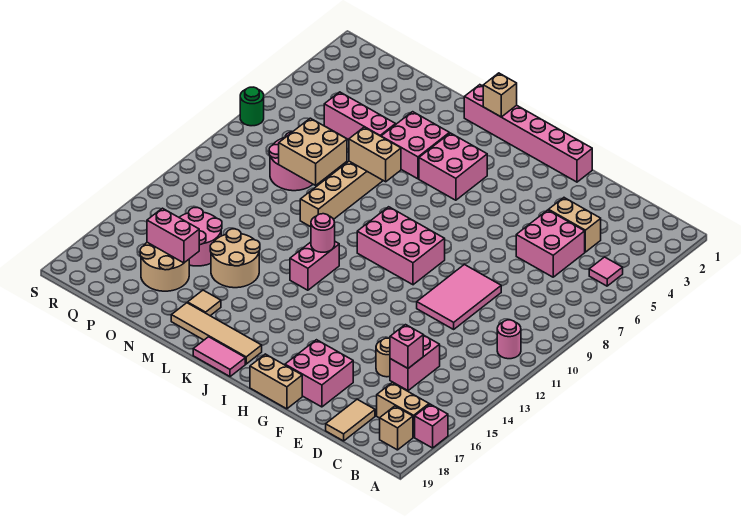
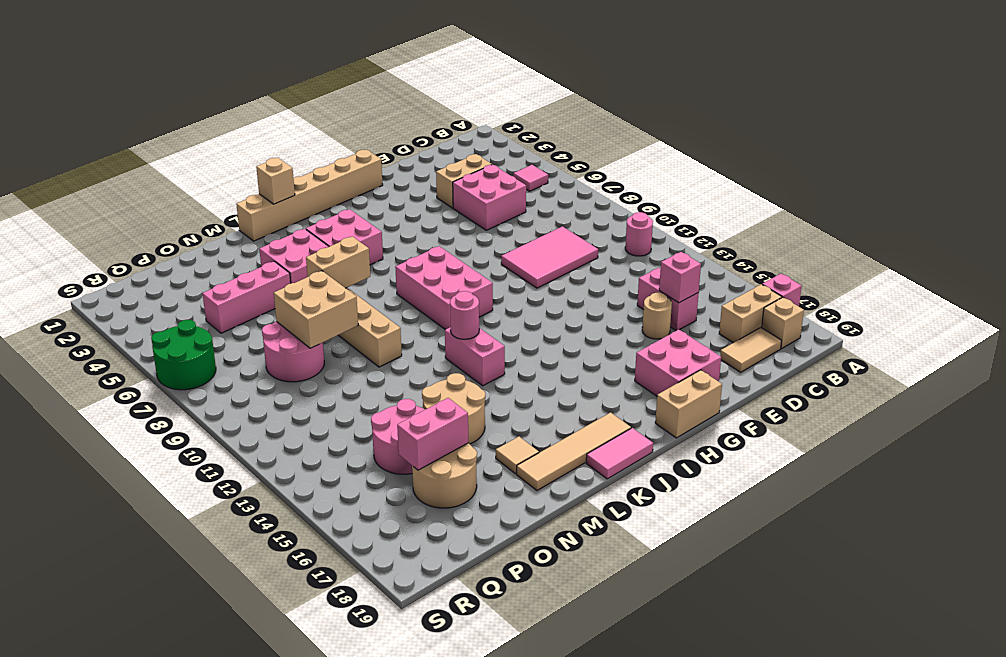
tan tile D18:D19 level 1 -> tan tile C18:D18 level 1
pink tile E9:F11 level 1 -> pink tile D9:F10 level 1
pink brick G1:L1 level 1 -> tan brick G1:L1 level 1
pink brick H9:J10 level 1 -> pink brick I8:J10 level 1
green round brick S7 level 1 -> green round brick R6:S7 level 1

